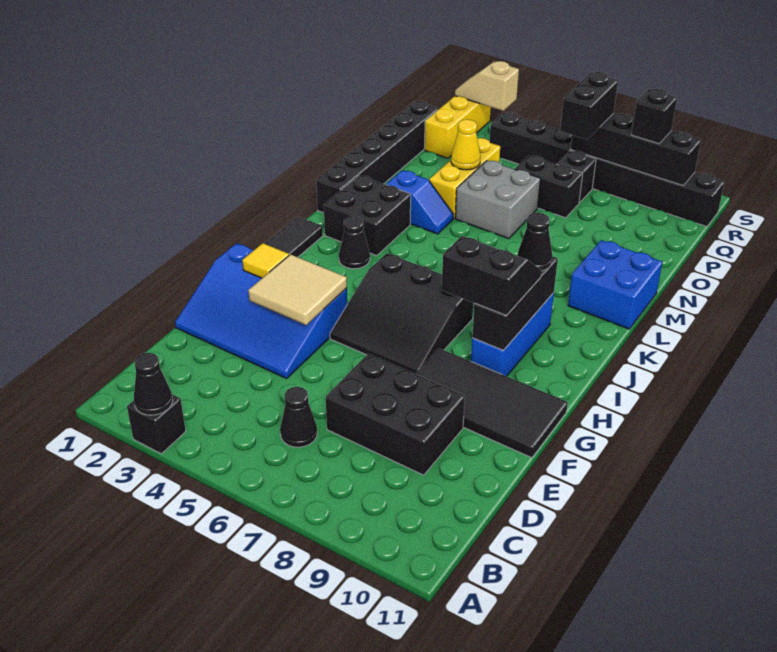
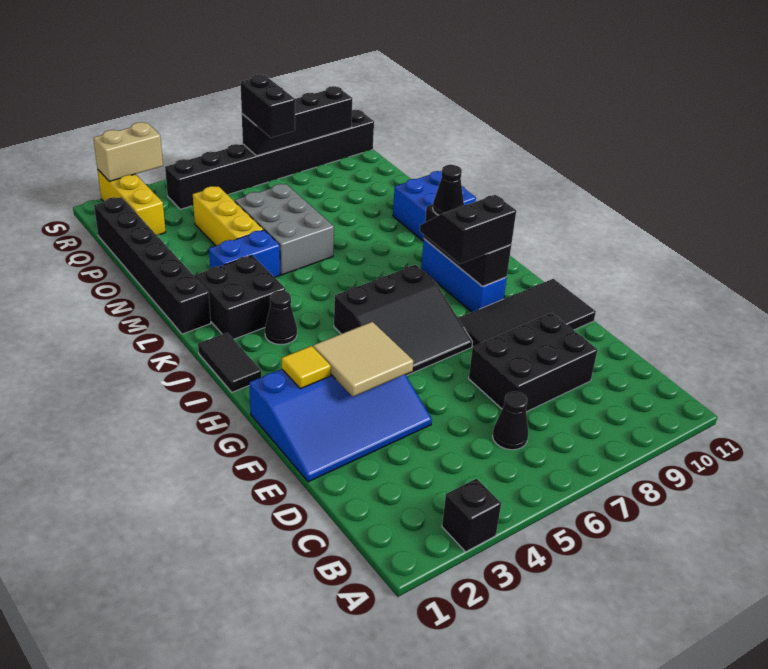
black cone A3 level 2 -> none
blue slope M3:M4 level 1 top 3 -> blue brick M3:M4 level 1
grey brick N5:O6 level 1 -> grey brick M5:O6 level 1
yellow cone O4 level 2 -> none
black brick P6:P7 level 1 -> none
black brick Q7 level 1 -> none
black brick R9 level 3 -> none
tan slope S2:S3 level 2 top 3 -> tan brick S2:S3 level 2

